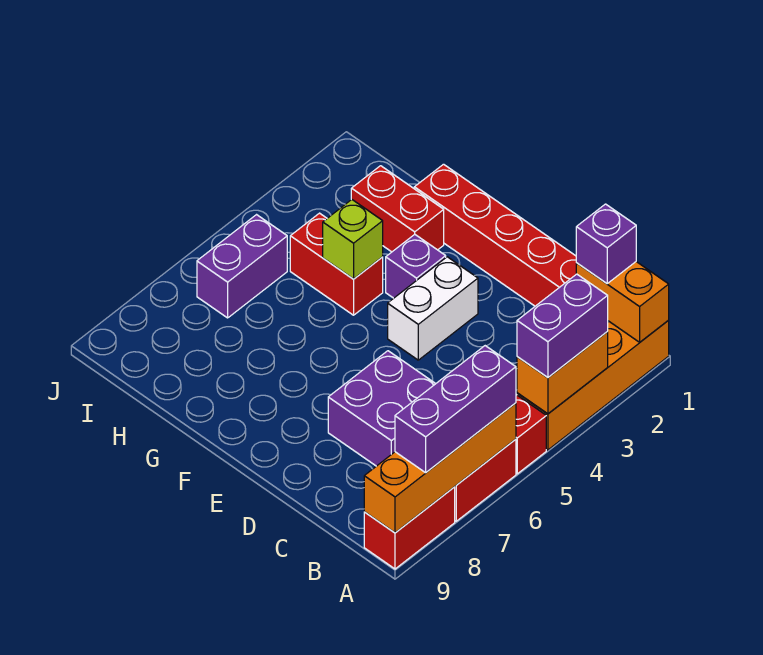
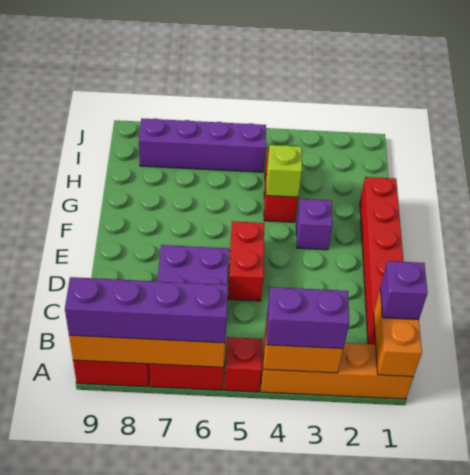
purple brick A6:A8 level 3 -> purple brick A6:A9 level 3
white brick E3:E4 level 1 -> none
red brick G2:H2 level 1 -> red brick D5:E5 level 1
purple brick I5:I6 level 1 -> purple brick I5:I8 level 1

